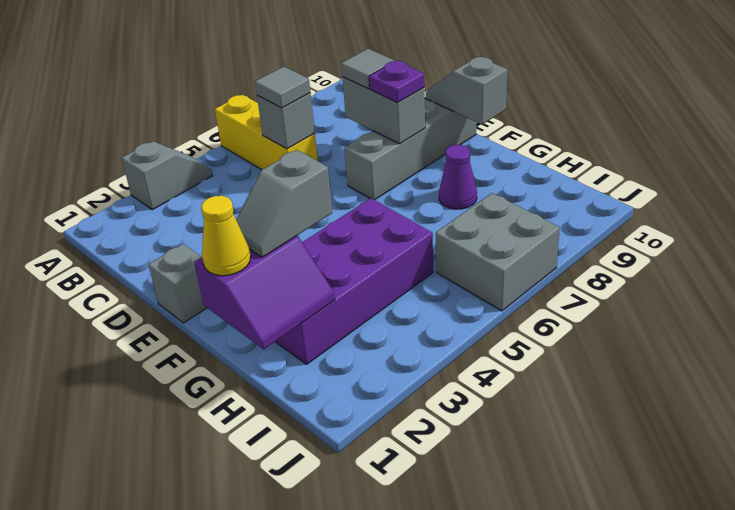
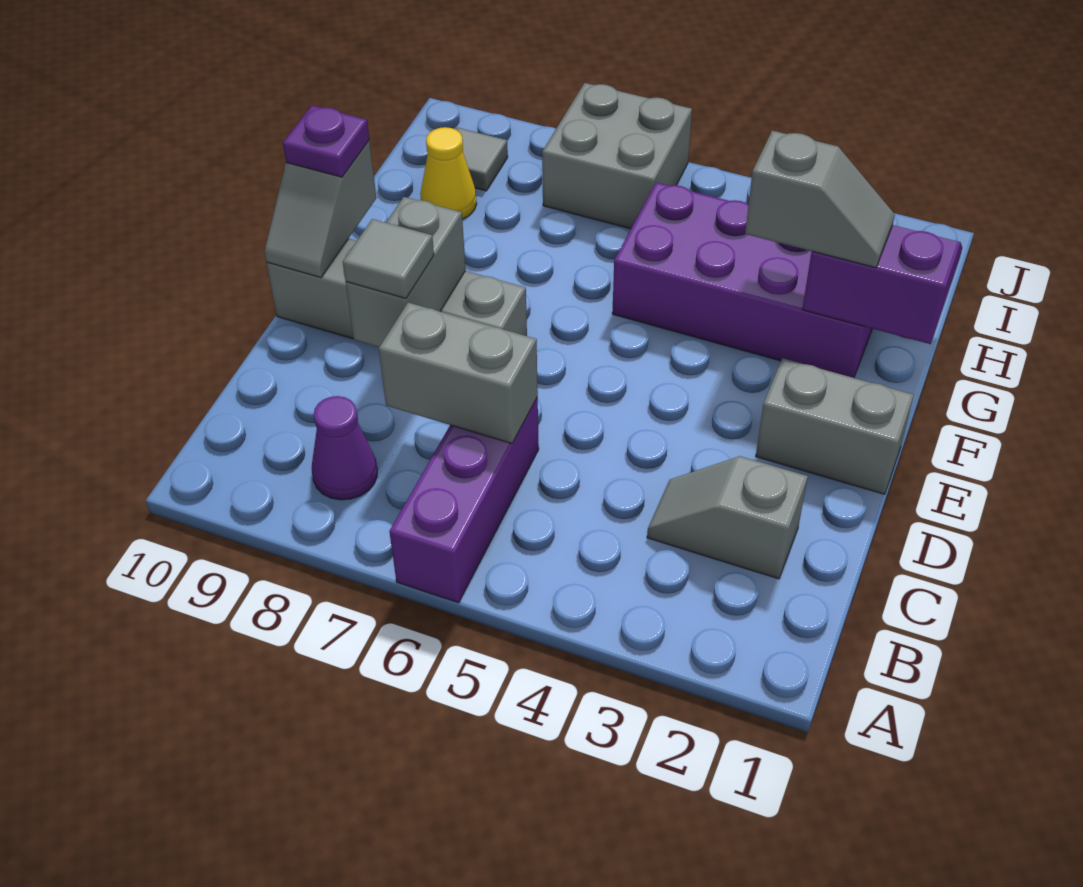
grey slope A3:A4 level 1 top 3 -> grey slope C2:C3 level 1 top 2
yellow brick A6:C6 level 1 -> purple brick A6:C6 level 1
grey brick C6 level 2 -> grey brick C6:C7 level 2
grey tile C6 level 3 -> grey tile I9 level 1
grey brick E1 level 1 -> grey brick E1:E2 level 1
purple plate E8 level 3 -> purple plate F10 level 3
yellow cone G1 level 3 -> yellow cone H9 level 1
purple cone G8 level 1 -> purple cone B8 level 1

